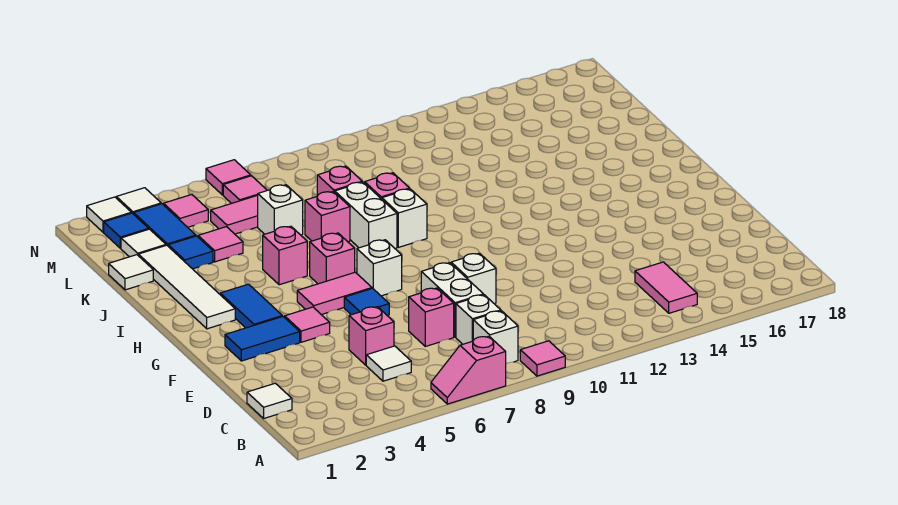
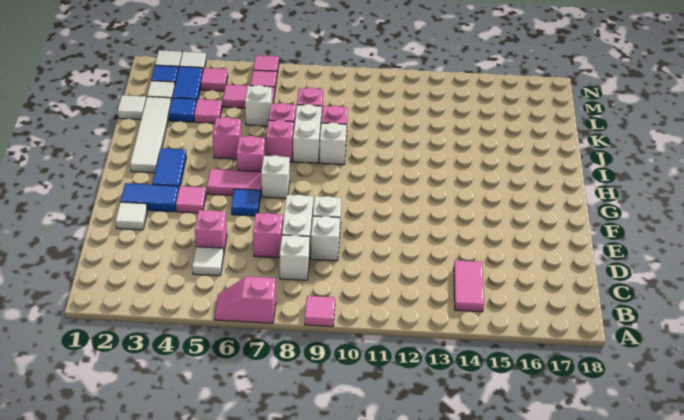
white brick B8 level 1 -> white brick D9 level 1
white tile C1 level 1 -> white tile E2 level 1
none -> pink brick I7 level 1

